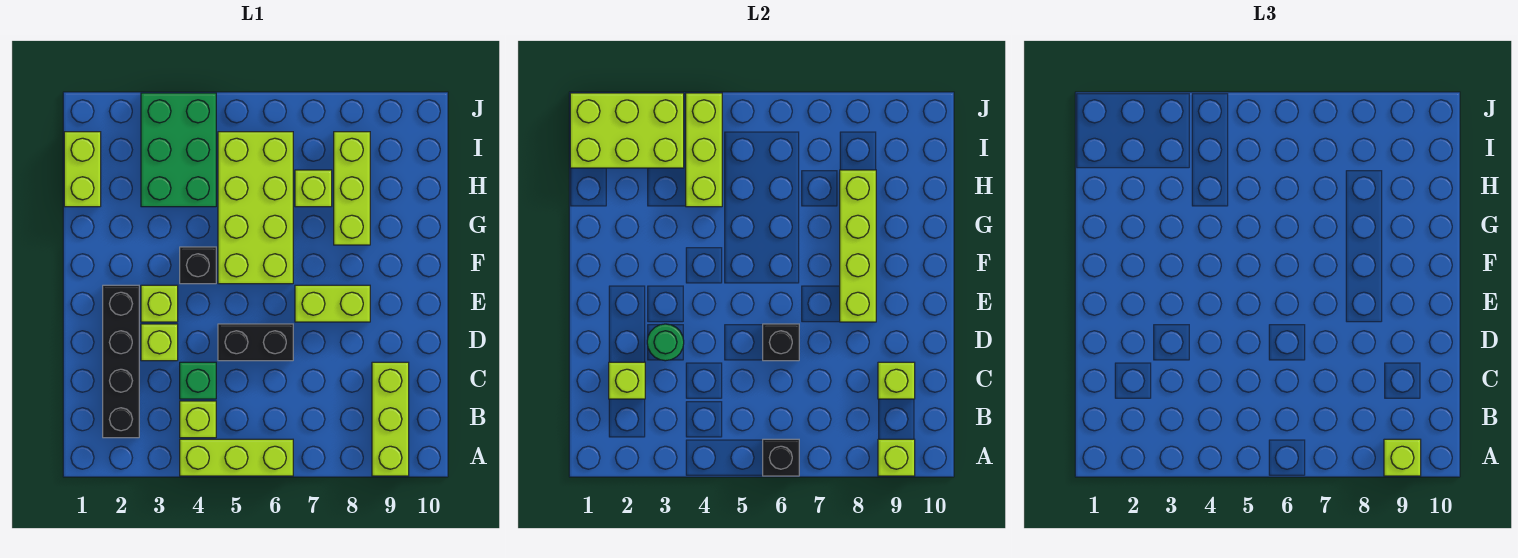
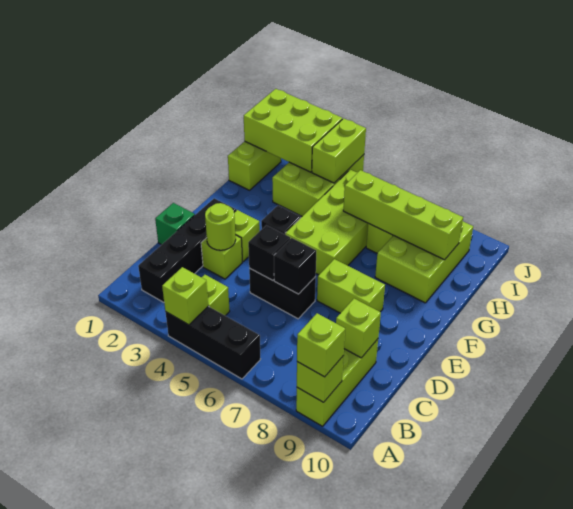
lime brick A4:A6 level 1 -> black brick A4:A6 level 1
black brick A6 level 2 -> black brick D5 level 2
lime brick C2 level 2 -> lime brick A4 level 2
green brick C4 level 1 -> green brick D1 level 1
green round brick D3 level 2 -> lime round brick D3 level 2
lime brick E8:H8 level 2 -> lime brick H6:H9 level 2
lime brick G8:I8 level 1 -> lime brick G8:I9 level 1
green brick H3:J4 level 1 -> lime brick H3:J4 level 1
lime brick H4:J4 level 2 -> lime brick I4:J4 level 2

